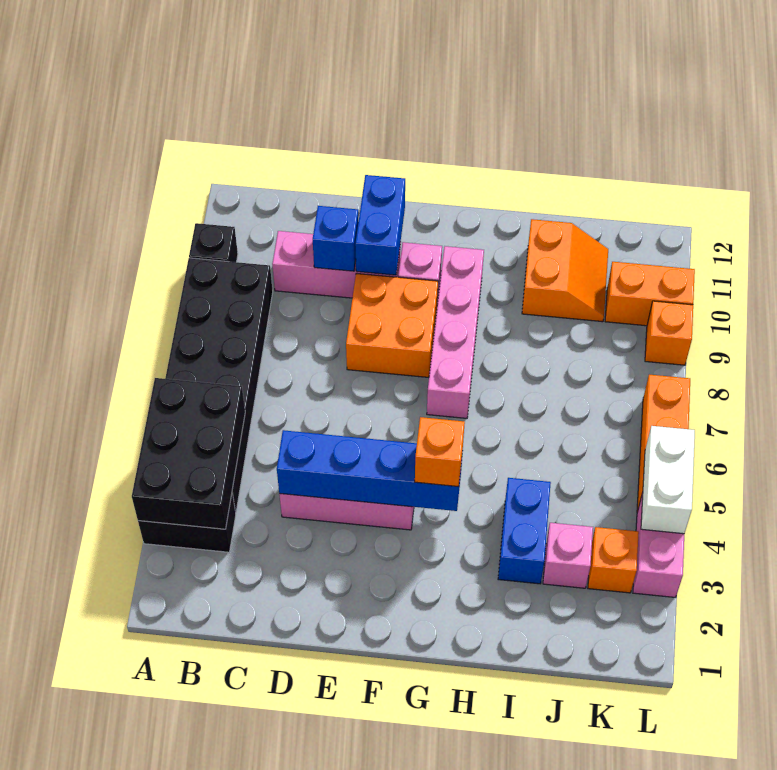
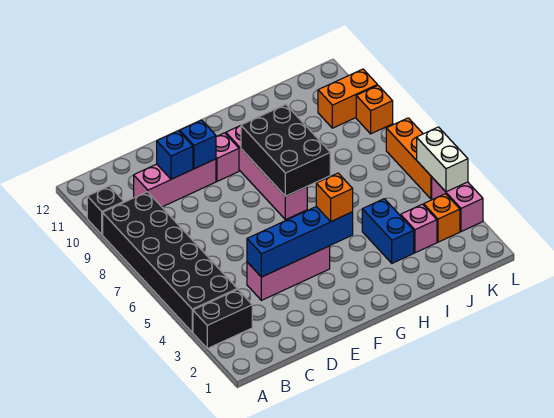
black brick A3:B5 level 2 -> black brick G7:H9 level 2
orange brick E8:F9 level 1 -> none
blue brick E10:E11 level 2 -> blue brick E10 level 2
orange slope I10:J11 level 1 top I -> none

